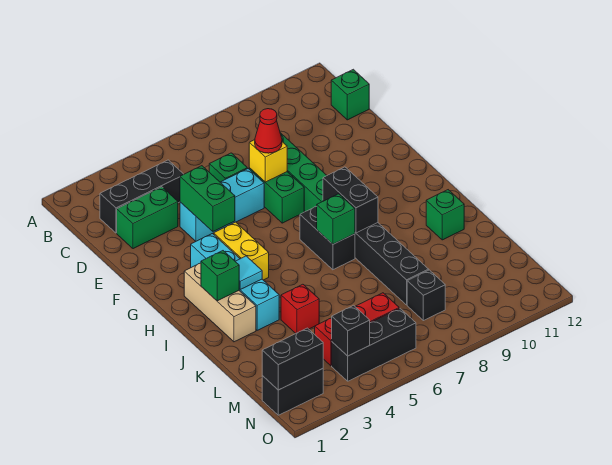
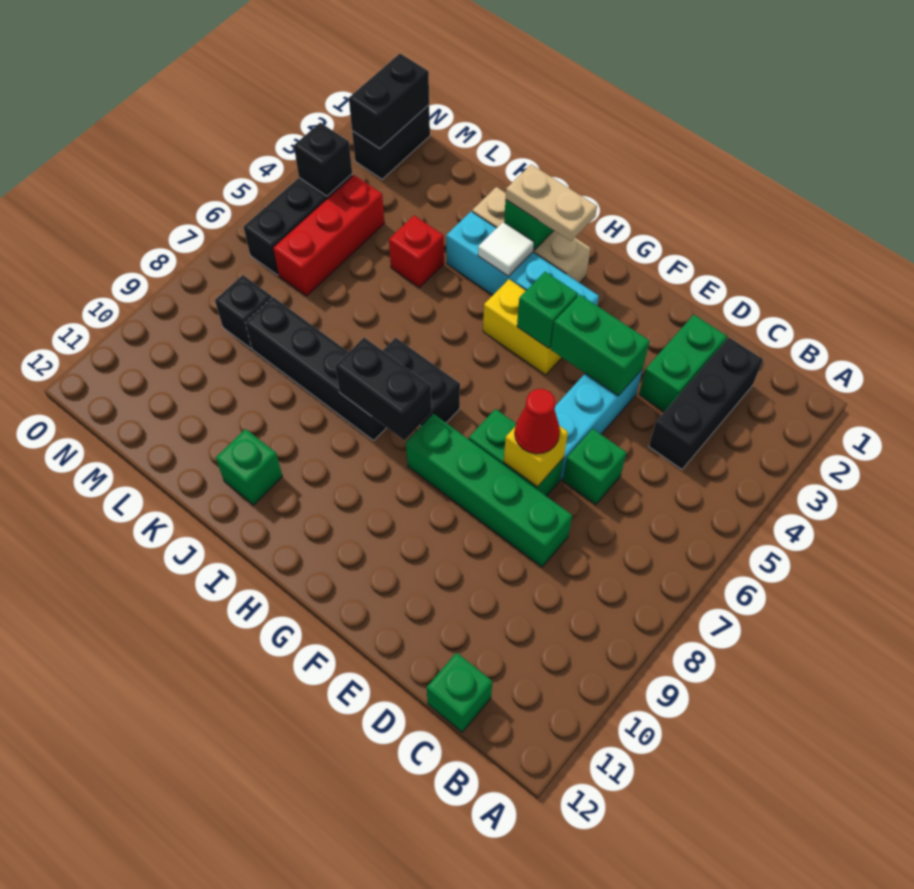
none -> tan plate H2:I2 level 3
cyan tile I3 level 2 -> white tile I3 level 2
green brick I7 level 2 -> green brick G4 level 2

